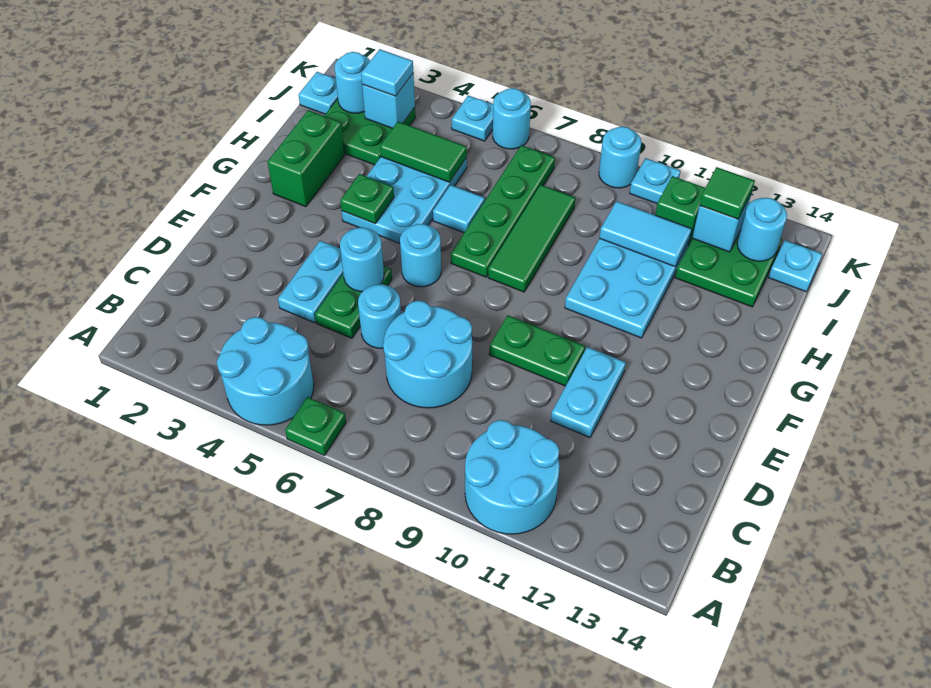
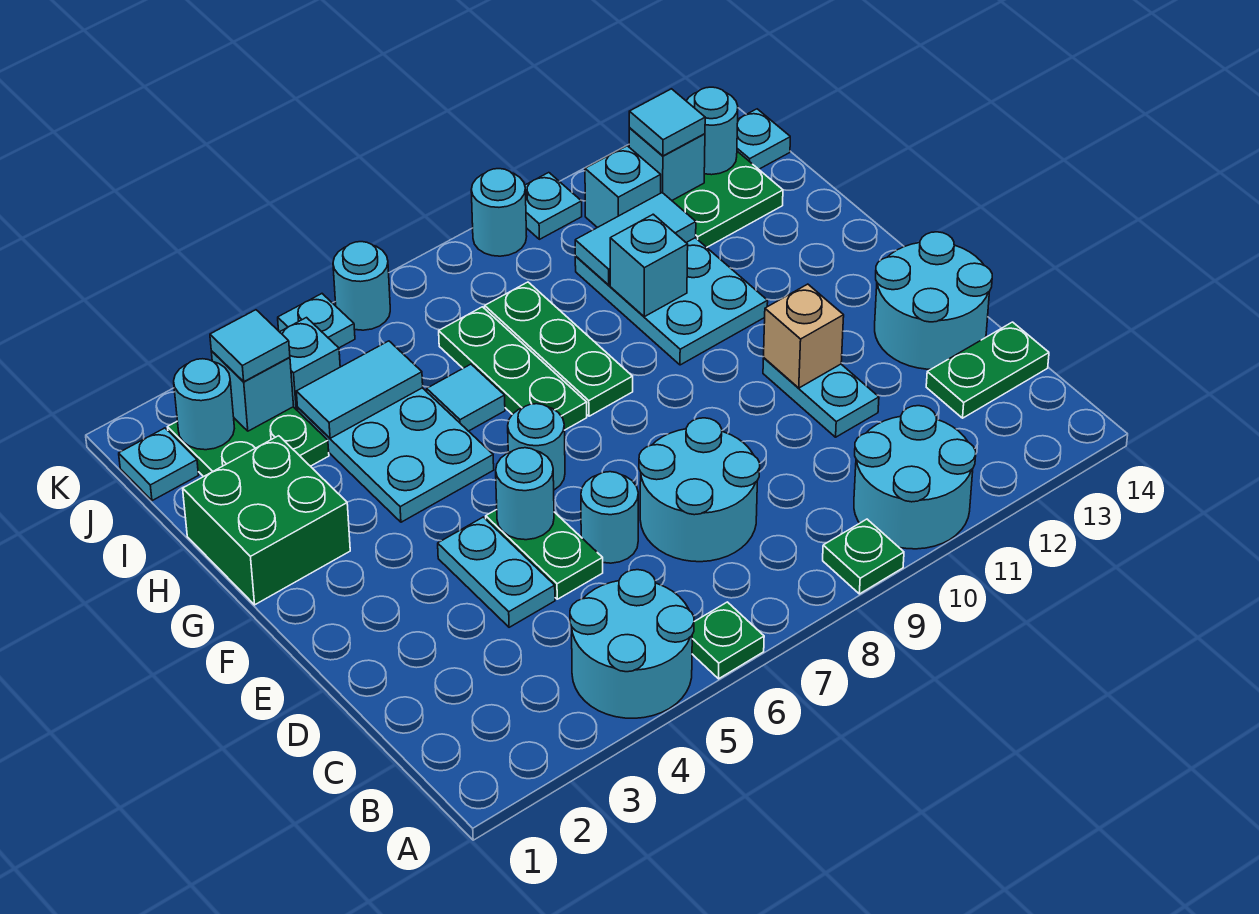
none -> cyan round brick D13:E14 level 1
green plate E9:E10 level 1 -> green plate C13:C14 level 1
none -> tan brick E11 level 2
green brick G2:H2 level 1 -> green brick G1:H2 level 1
green plate G4 level 2 -> green plate A9 level 1
green plate G7:J7 level 1 -> green plate G7:I7 level 1
green tile G8:I8 level 1 -> green plate G8:I8 level 1
none -> cyan brick H10 level 2
green tile I4:I5 level 2 -> cyan tile I4:I5 level 2
none -> cyan brick J4 level 1
green brick J11 level 1 -> cyan brick J11 level 1
green tile J12 level 3 -> cyan tile J12 level 3

